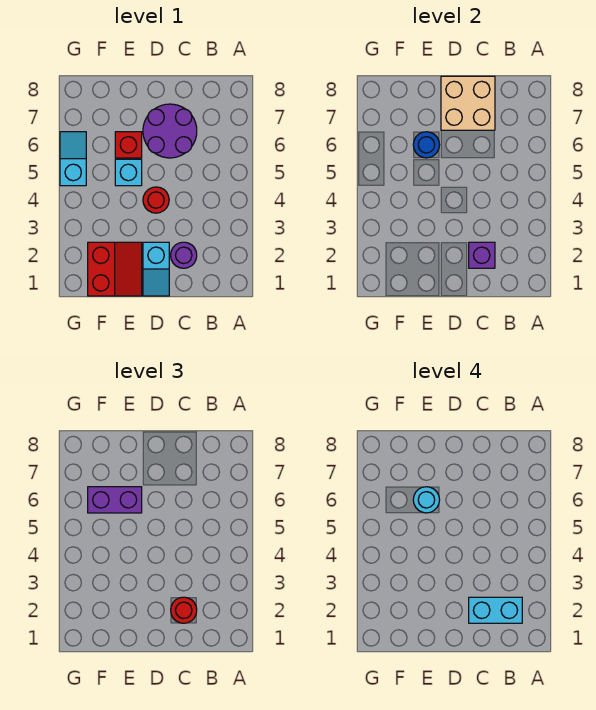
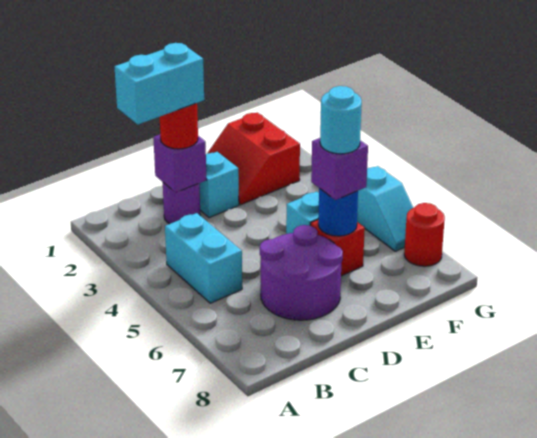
none -> cyan brick B4:B5 level 1
tan brick C7:D8 level 2 -> none
red round brick D4 level 1 -> red round brick G7 level 1
purple brick E6:F6 level 3 -> purple brick E6 level 3

